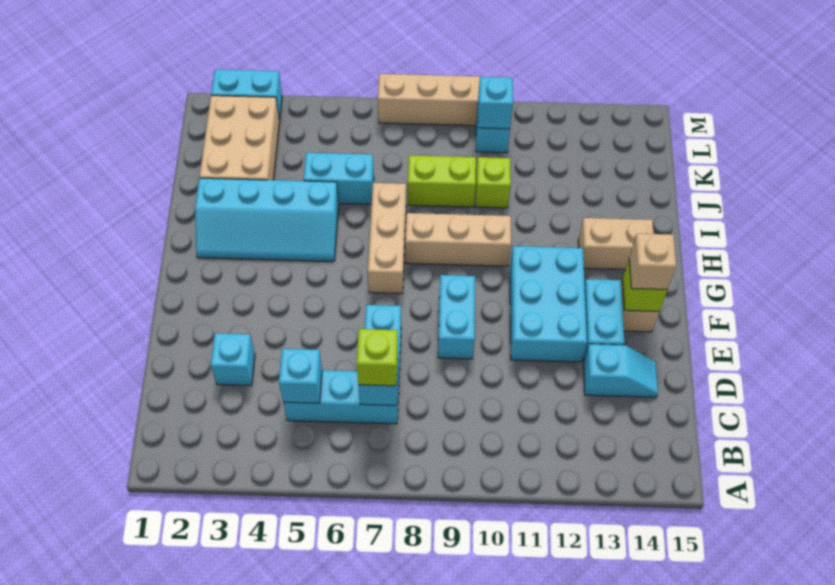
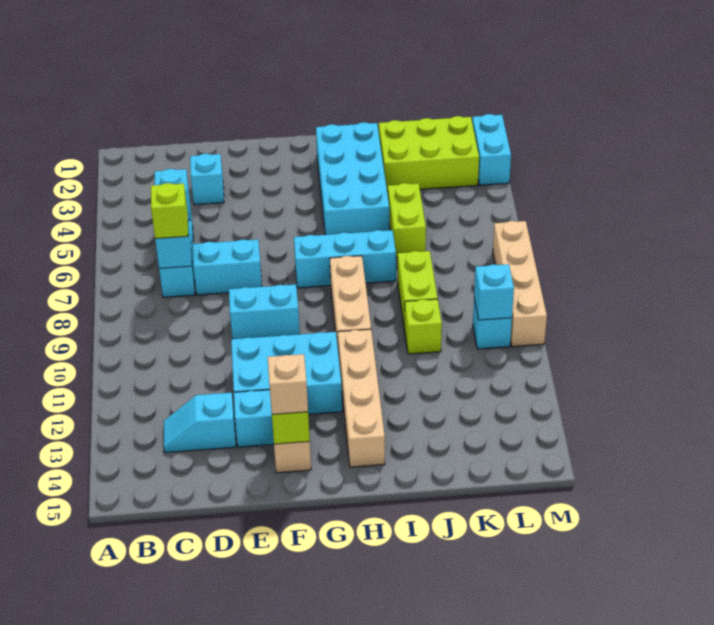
cyan slope D13:D14 level 1 top 13 -> cyan slope C13:D13 level 1 top D
tan brick G7:I7 level 1 -> cyan brick G7:I7 level 1
cyan slope H2:I5 level 1 top I -> cyan brick H2:I5 level 1
tan brick H13:H14 level 1 -> tan brick H11:H14 level 1
tan brick J2:L3 level 1 -> lime brick J2:L3 level 1
cyan brick J5:J6 level 1 -> lime brick J5:J6 level 1

